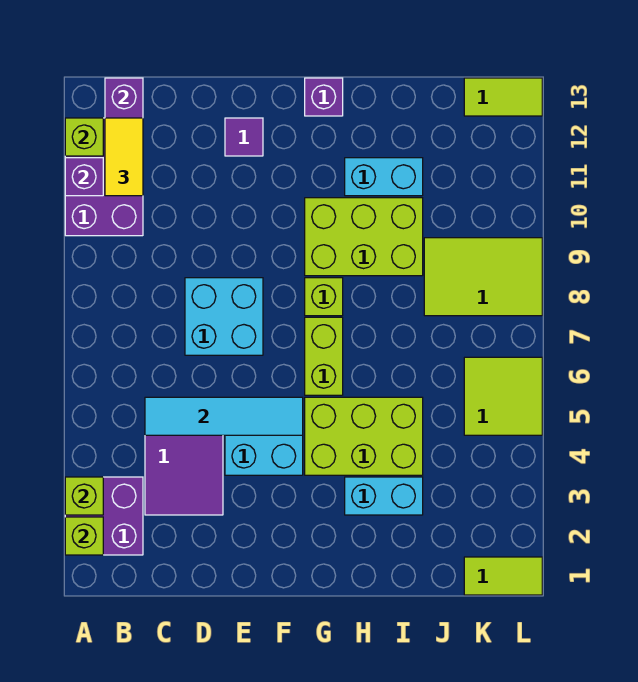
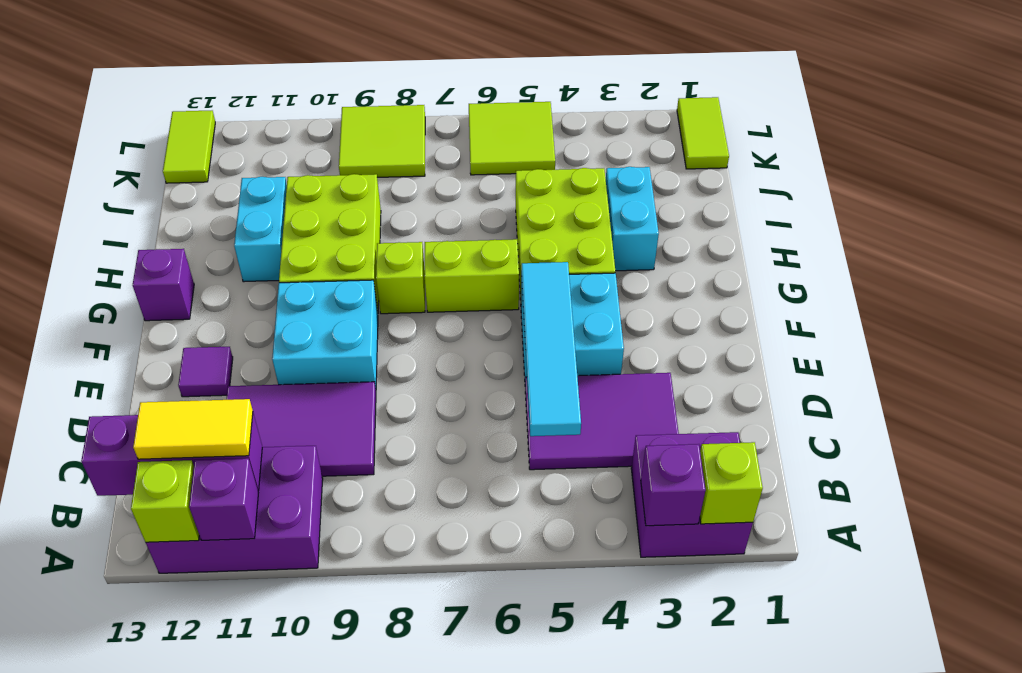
lime brick A3 level 2 -> purple brick A3 level 2
none -> purple tile C9:D11 level 1
cyan brick D7:E8 level 1 -> cyan brick E9:F10 level 1
lime tile J8:L9 level 1 -> lime tile K8:L9 level 1

